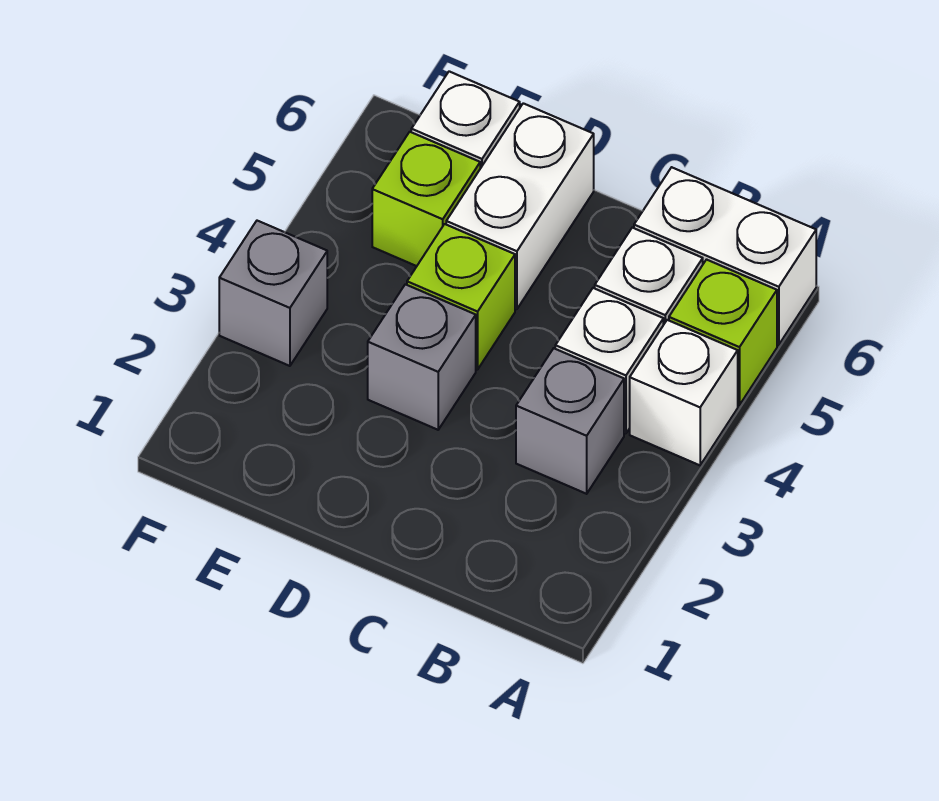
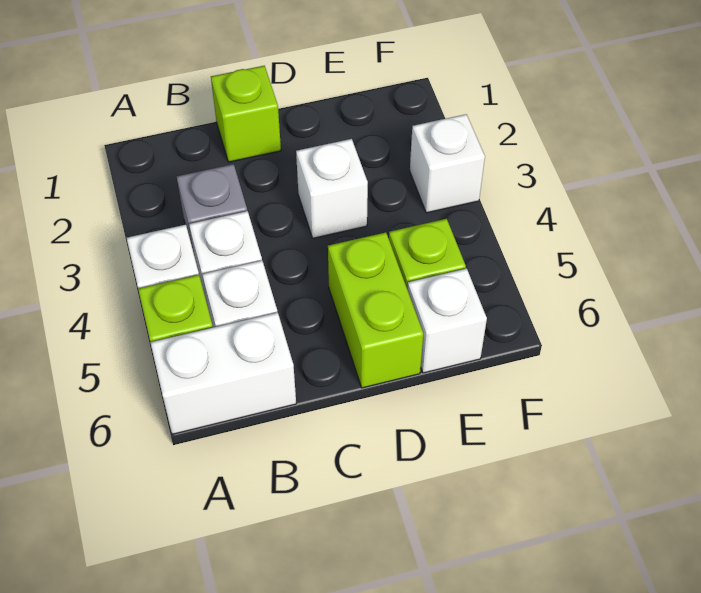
grey brick D3 level 1 -> white brick D3 level 1
lime brick D4 level 1 -> lime brick C1 level 1
white brick D5:D6 level 1 -> lime brick D5:D6 level 1
grey brick F3 level 1 -> white brick F3 level 1

